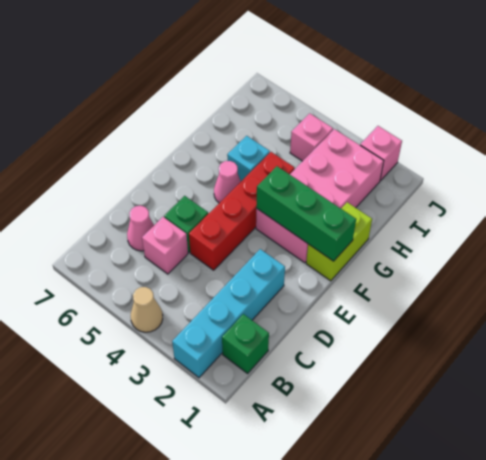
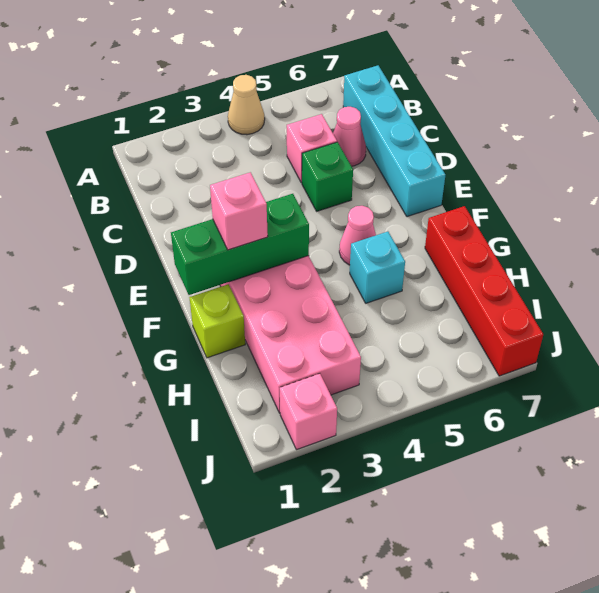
cyan brick A2:D2 level 1 -> cyan brick B7:E7 level 1
green brick B1 level 1 -> none
red brick D4:G4 level 1 -> red brick G7:J7 level 1
lime brick F1:G1 level 1 -> lime brick G1 level 1
pink brick I4 level 1 -> pink brick F2 level 3

